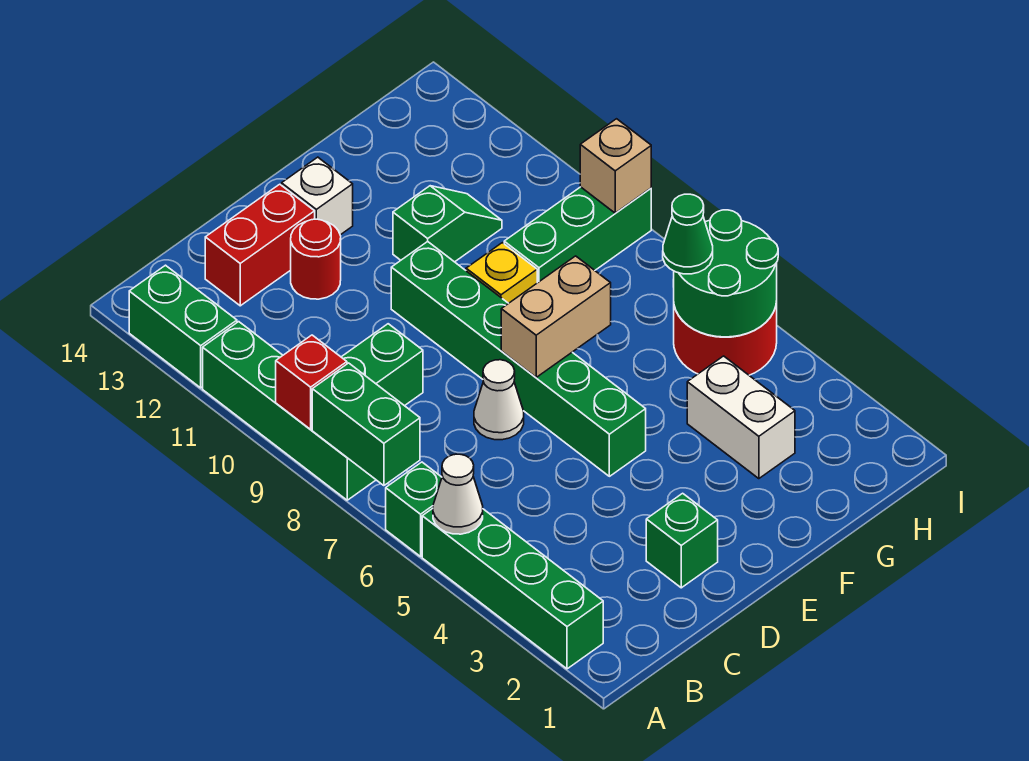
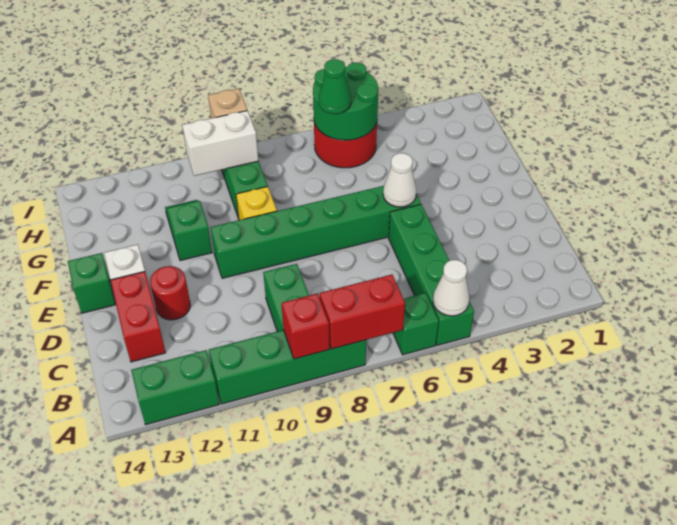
green brick A2:A5 level 1 -> green brick A5:D5 level 1
green brick A7:A8 level 2 -> red brick A7:A8 level 2
green brick D2 level 1 -> green brick E14 level 1
white cone D7 level 1 -> white cone E5 level 2
tan brick E7:F7 level 2 -> none
white brick G3:G4 level 1 -> white brick H9:H10 level 2

